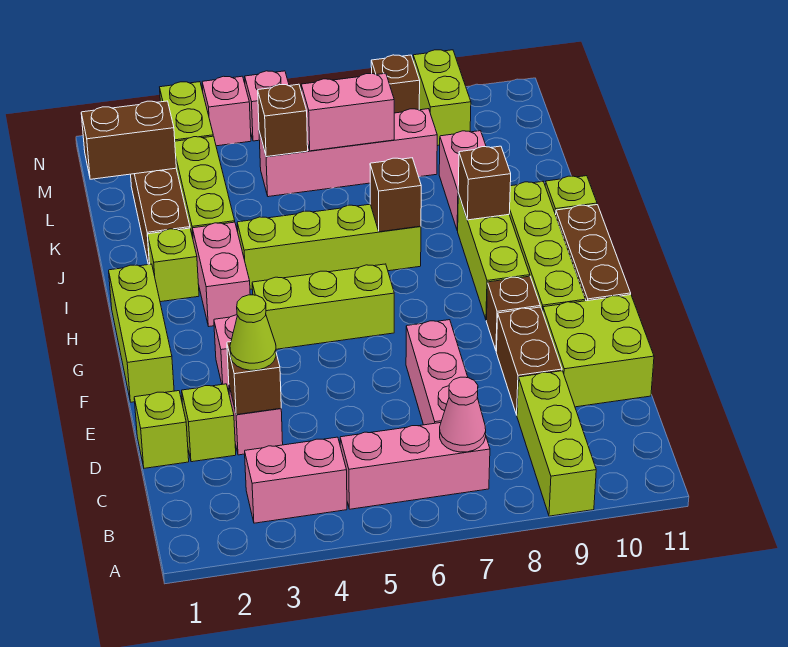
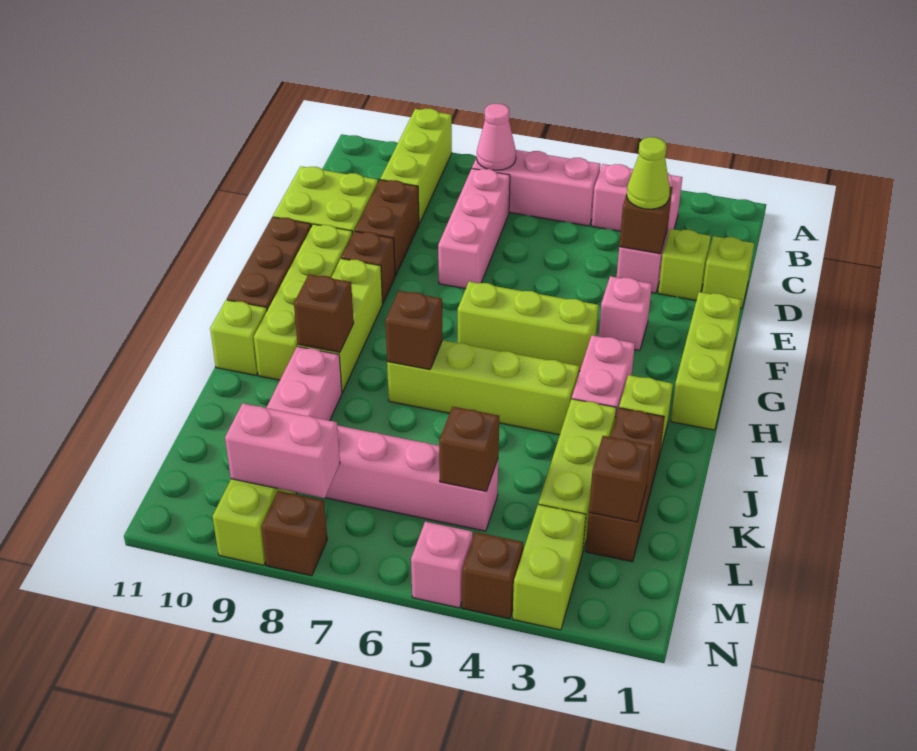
brown brick L1:L2 level 2 -> brown brick L2 level 2
pink brick L6:L7 level 2 -> pink brick M8:M9 level 2
pink brick N4 level 1 -> brown brick N4 level 1

